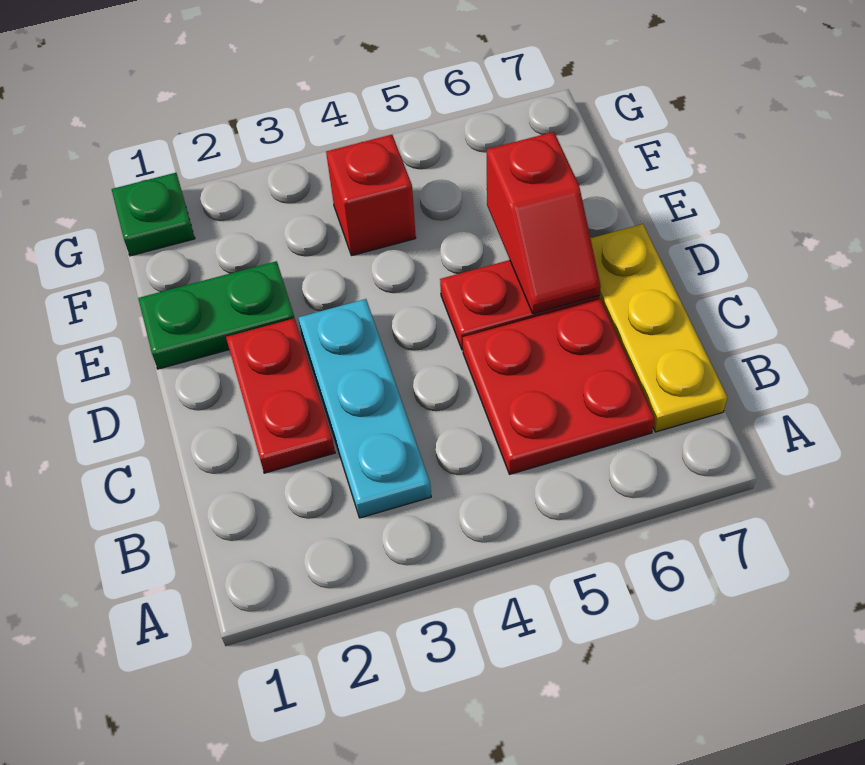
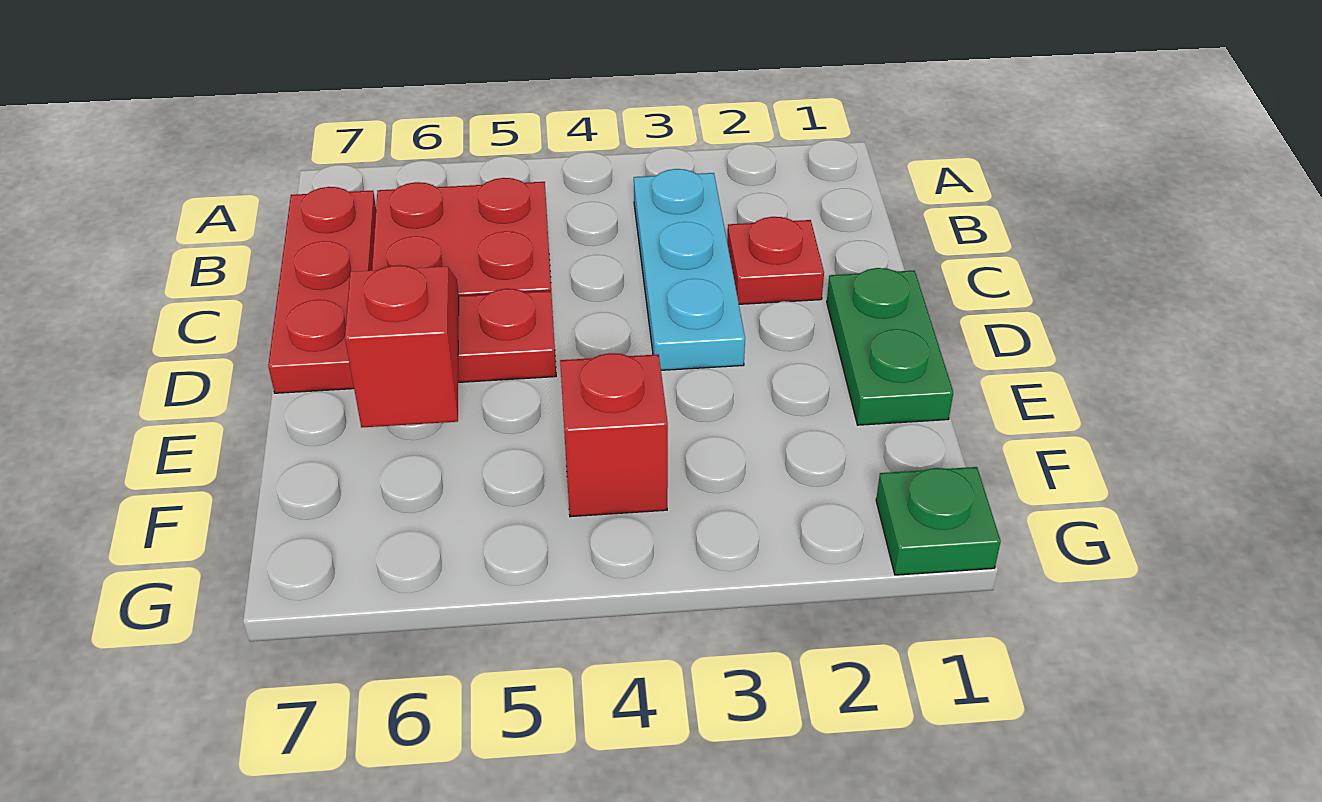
yellow plate B7:D7 level 1 -> red plate B7:D7 level 1
red plate C2:D2 level 1 -> red plate C2 level 1
green plate E1:E2 level 1 -> green plate D1:E1 level 1

